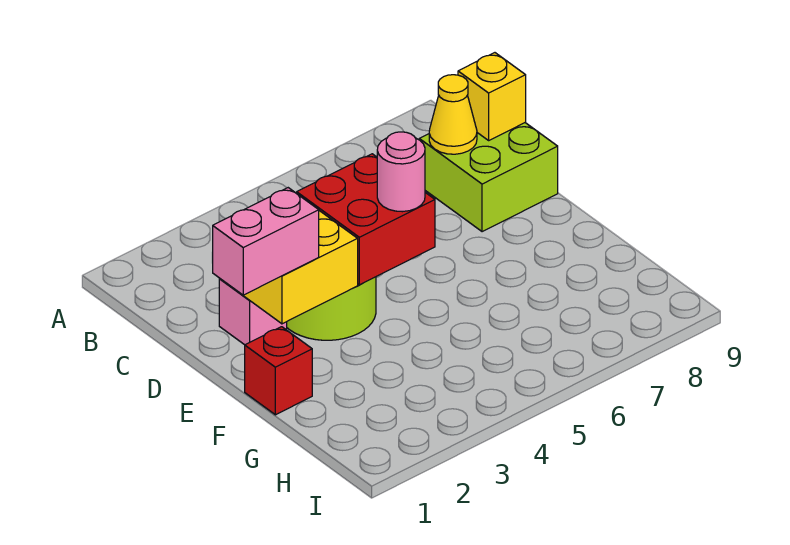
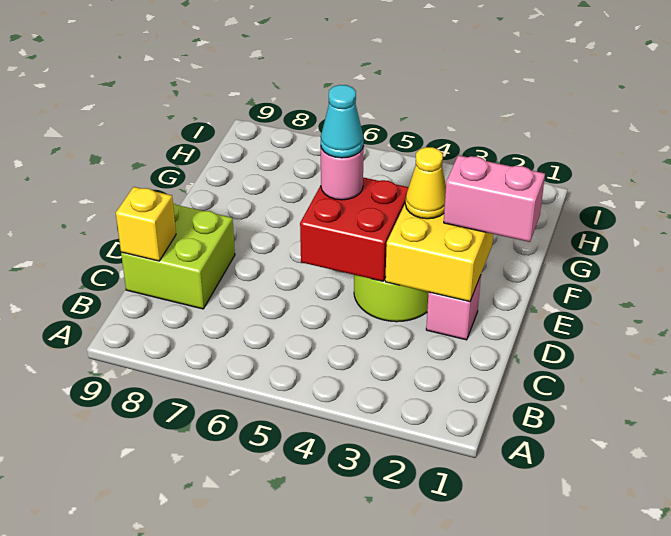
yellow cone C8 level 2 -> yellow cone E3 level 3
none -> cyan cone E5 level 4
red brick F1 level 1 -> none

